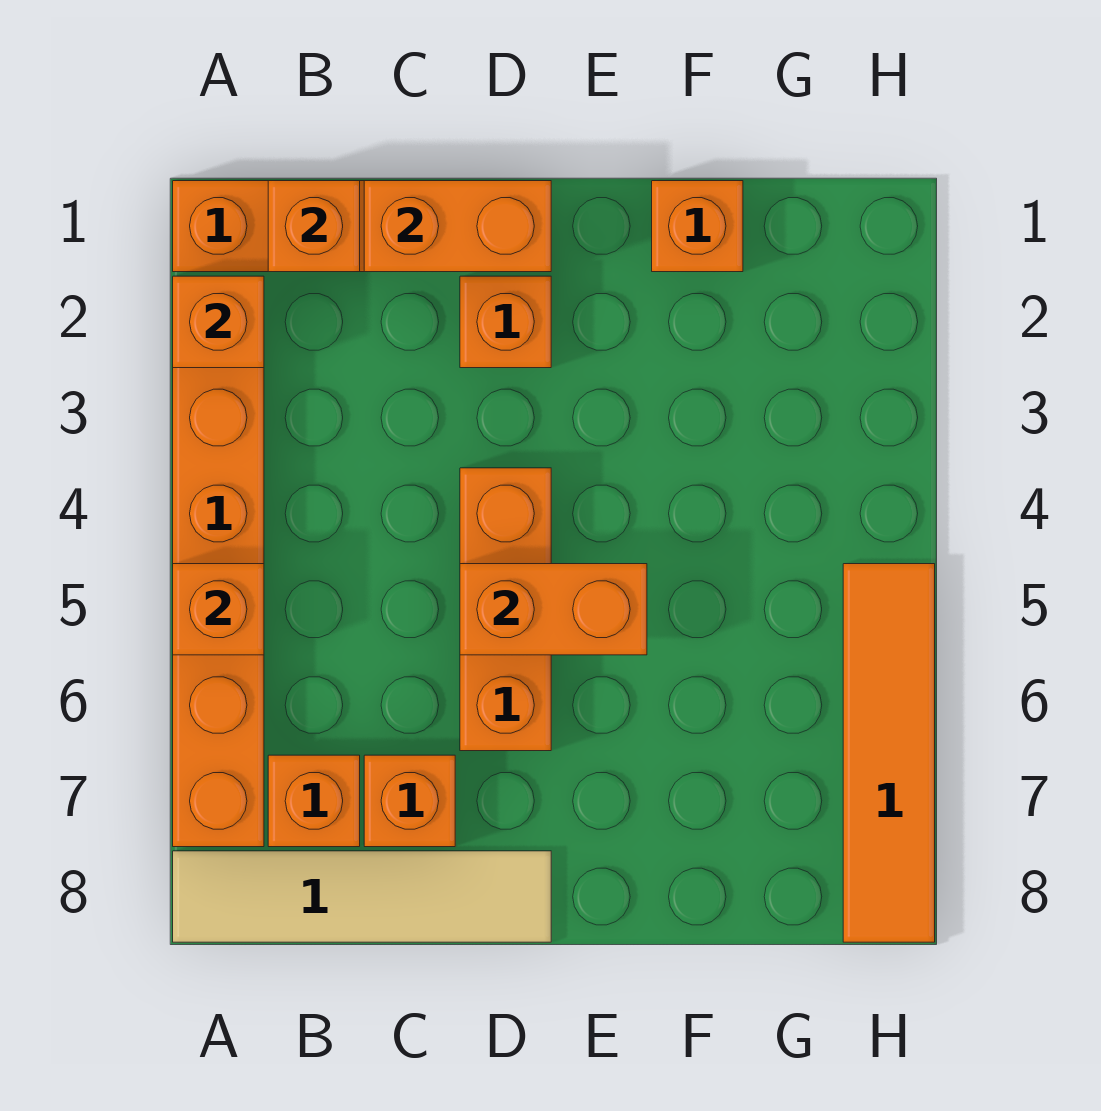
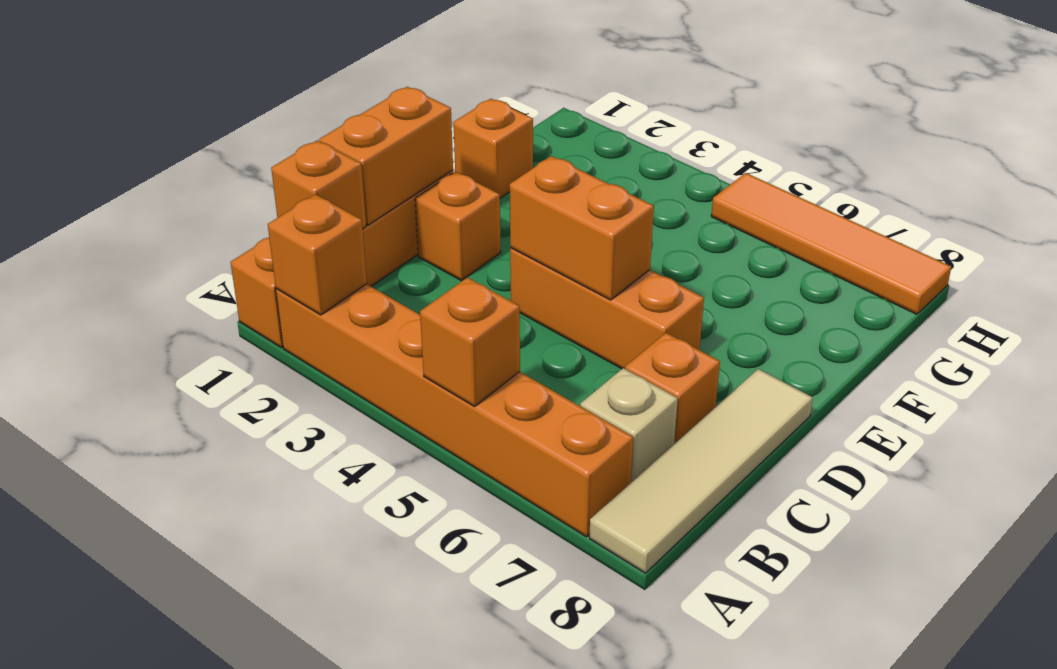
orange brick B7 level 1 -> tan brick B7 level 1
orange brick D5:E5 level 2 -> orange brick D4:D5 level 2

